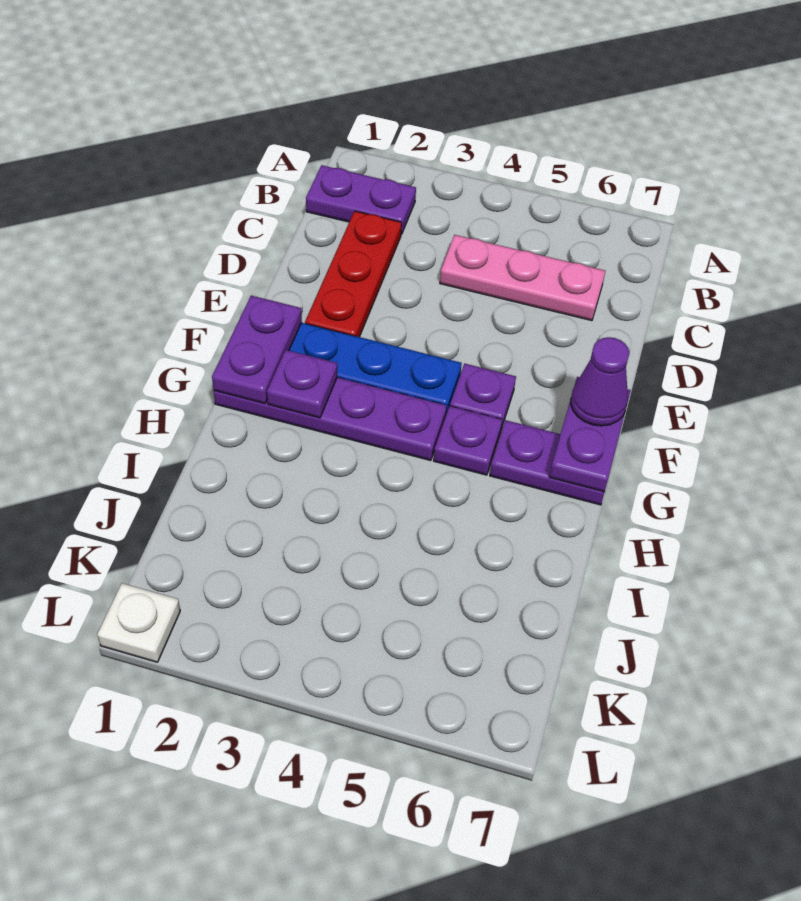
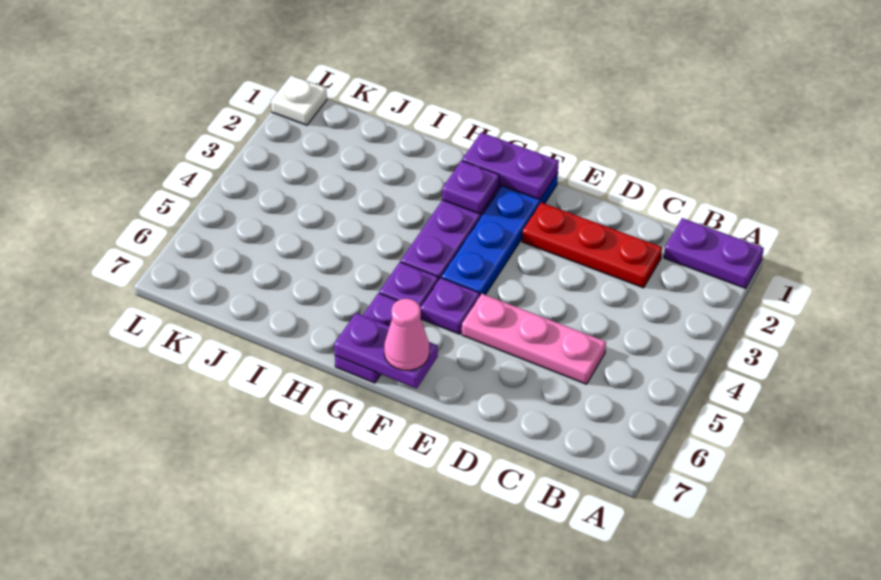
purple plate B1:B2 level 1 -> purple plate A1:B1 level 1
pink plate C4:C6 level 1 -> pink plate C5:E5 level 1
purple cone F7 level 3 -> pink cone F7 level 3

